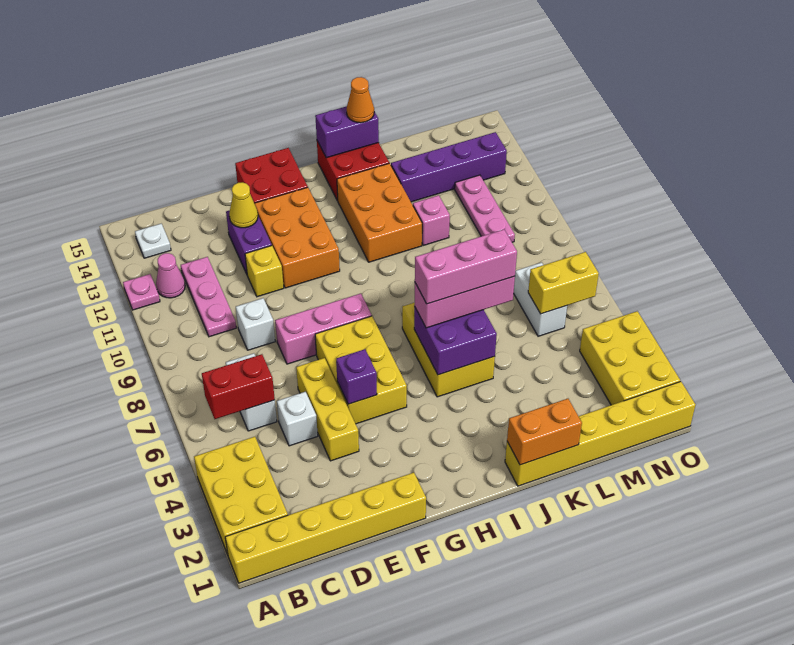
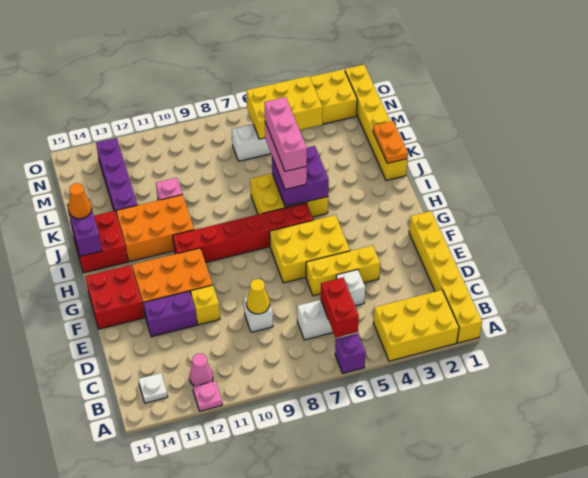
pink plate C10:C12 level 1 -> none
pink brick E8:G8 level 1 -> none
yellow cone E13 level 2 -> yellow cone D9 level 2
purple brick F5 level 2 -> purple brick A6 level 1
none -> red brick H6:H11 level 1
orange brick J1:K1 level 2 -> orange plate J1:K1 level 2
yellow brick M6:N6 level 2 -> yellow brick M4:N6 level 2
pink plate M10:M12 level 1 -> none

